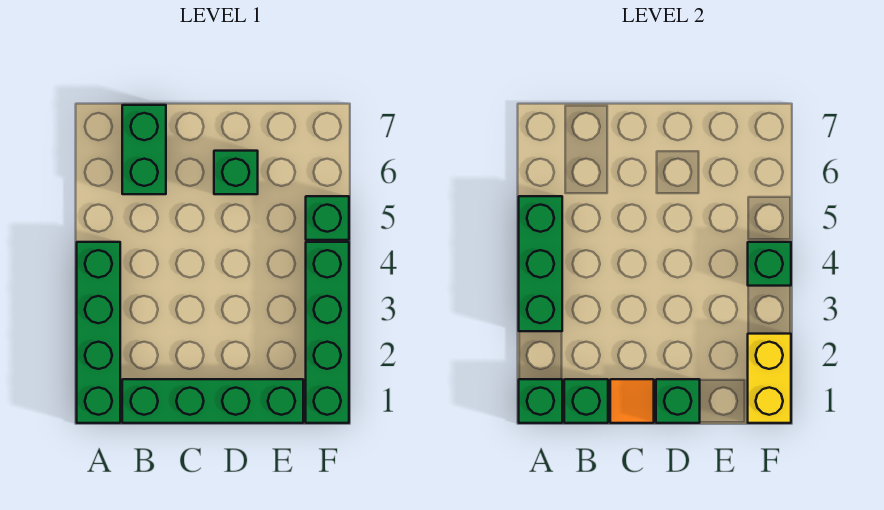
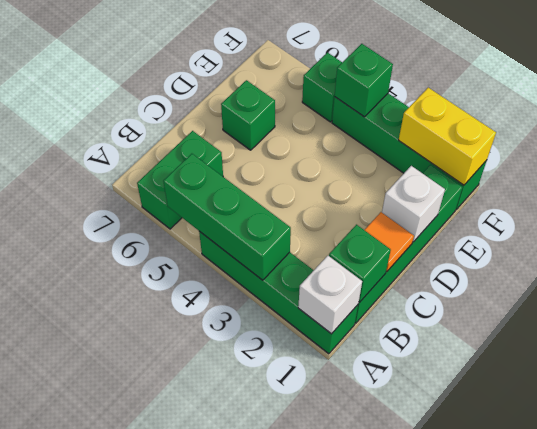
green brick A1 level 2 -> white brick A1 level 2
green brick B6:B7 level 1 -> green brick A6:B6 level 1
green brick D1 level 2 -> white brick D1 level 2

